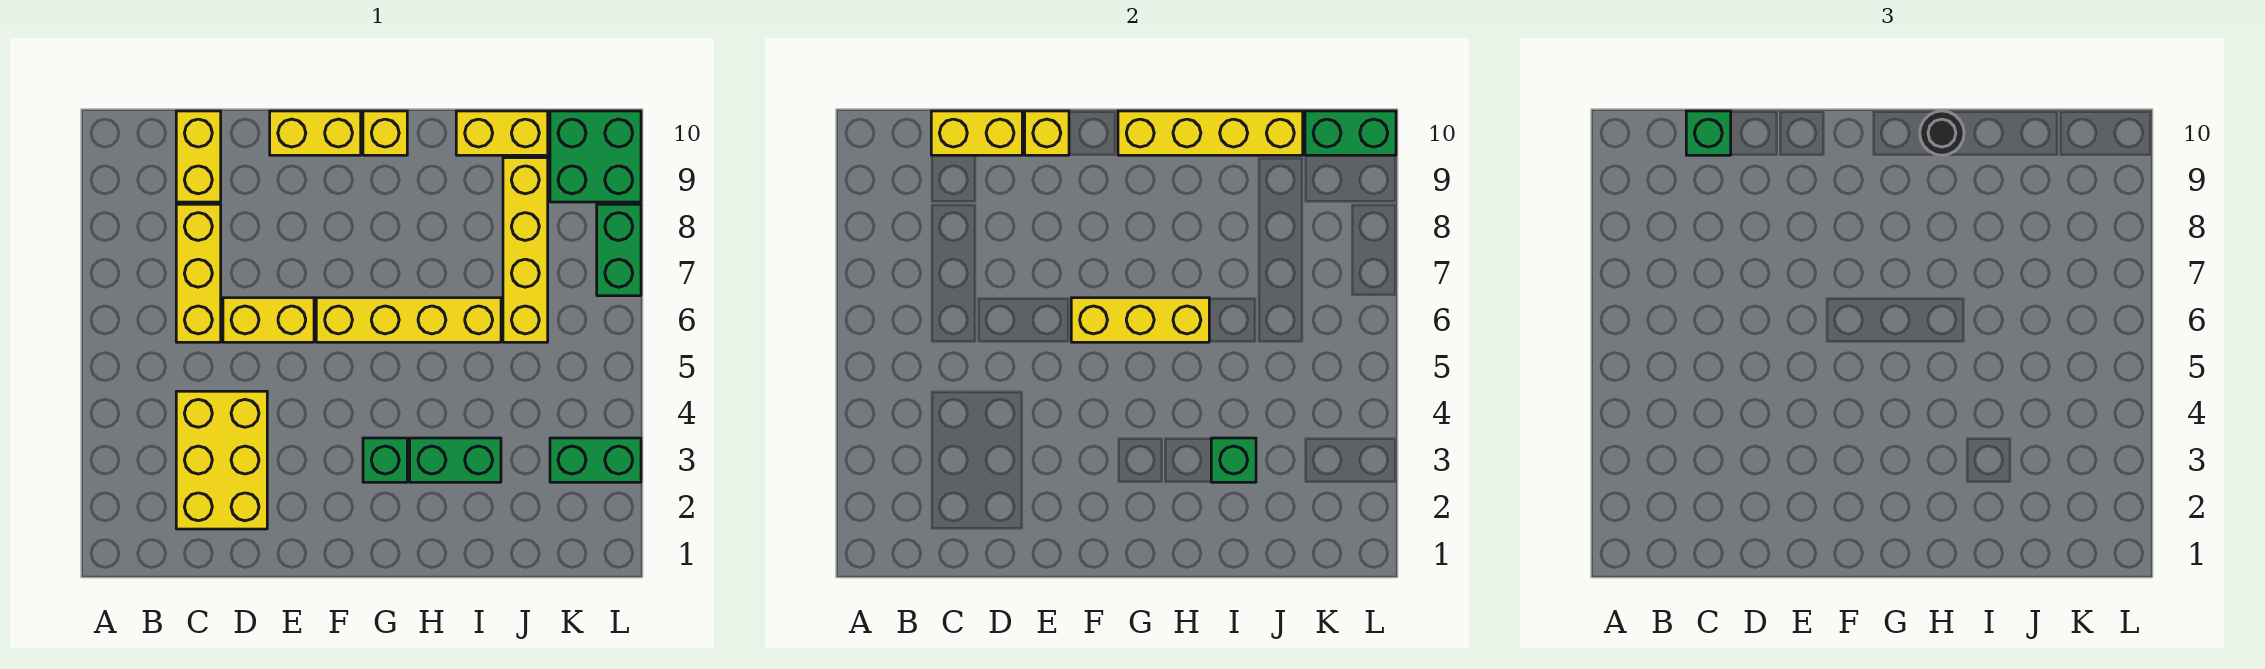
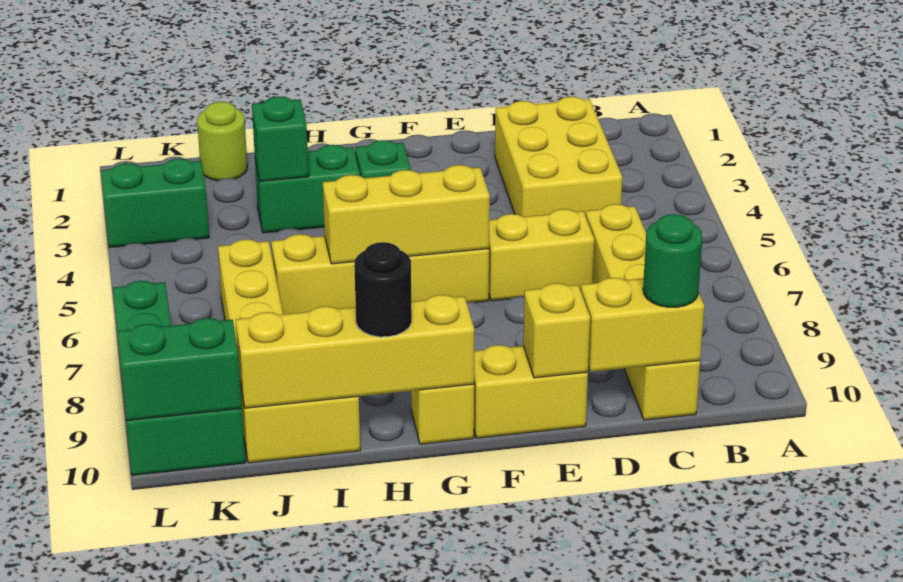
green brick C10 level 3 -> green round brick C10 level 3
none -> lime round brick J1 level 1

